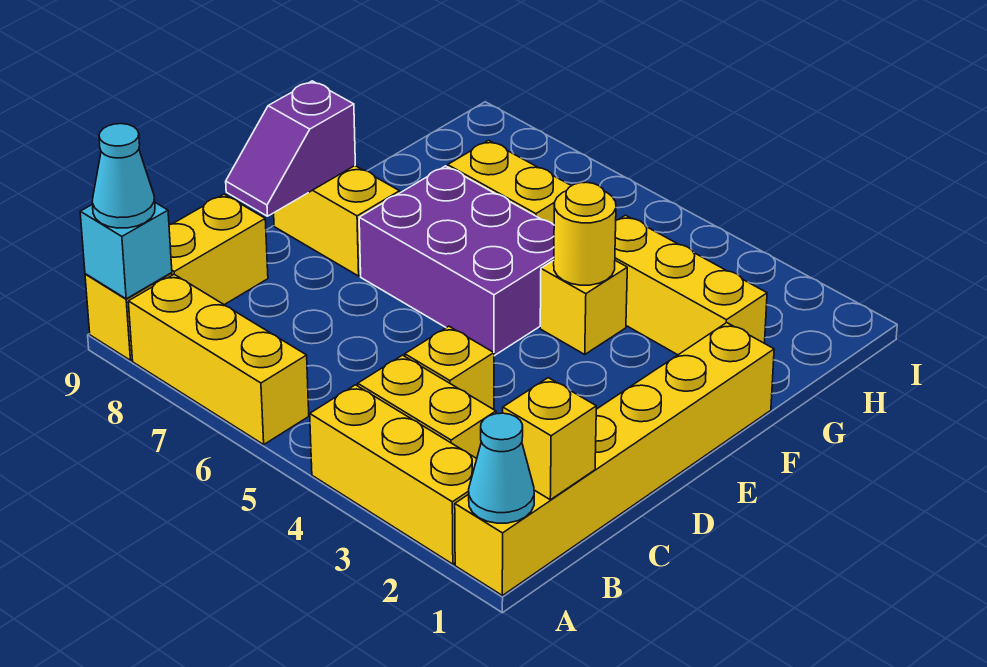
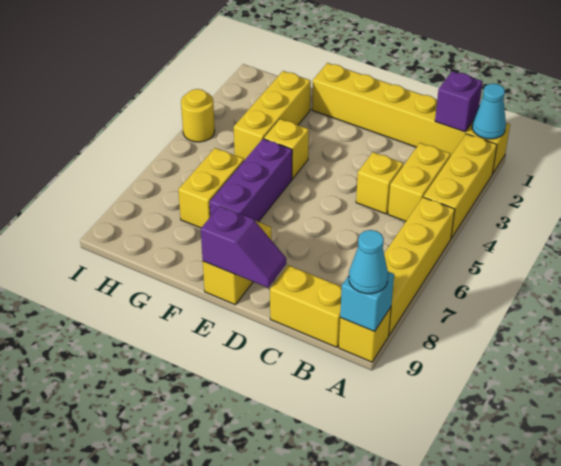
yellow brick A6:A8 level 1 -> yellow brick A5:A8 level 1
yellow brick B1 level 2 -> purple brick B1 level 2
purple brick E5:F7 level 1 -> purple brick F5:F7 level 1
yellow round brick F4 level 2 -> yellow round brick I4 level 1

